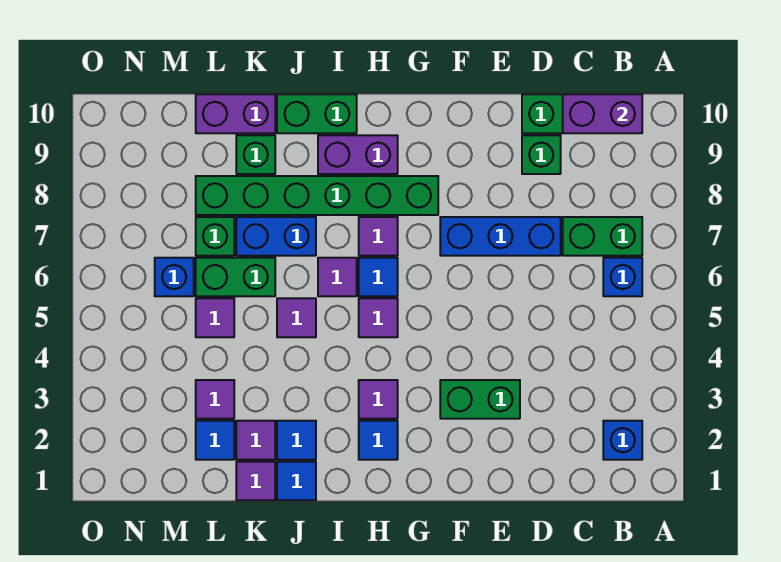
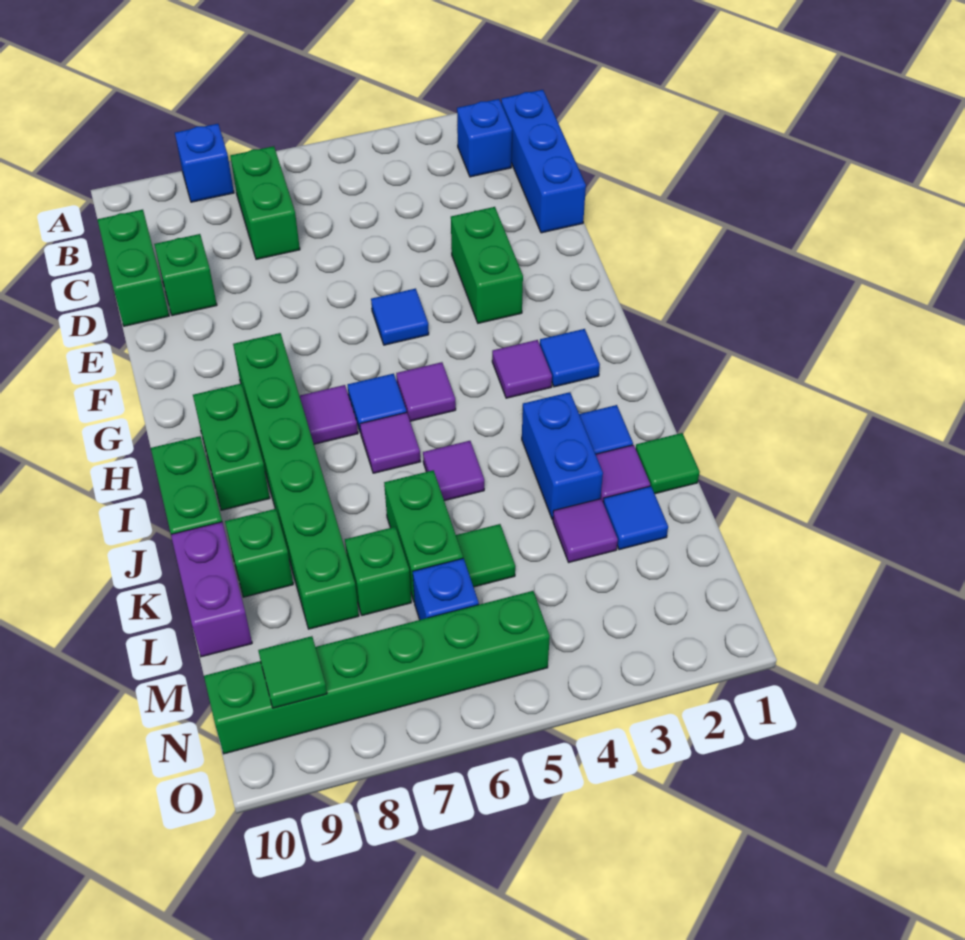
blue brick B6 level 1 -> blue brick A8 level 1
purple brick B10:C10 level 2 -> none
blue brick D7:F7 level 1 -> blue brick B1:D1 level 1
purple brick H9:I9 level 1 -> green brick H9:I9 level 1
blue tile J1 level 1 -> blue tile F5 level 1
blue brick J7:K7 level 1 -> blue brick J3:K3 level 1
purple tile K1 level 1 -> green tile K1 level 1
purple tile L5 level 1 -> green tile L5 level 1
none -> green brick N5:N10 level 1
none -> green tile N9 level 2

